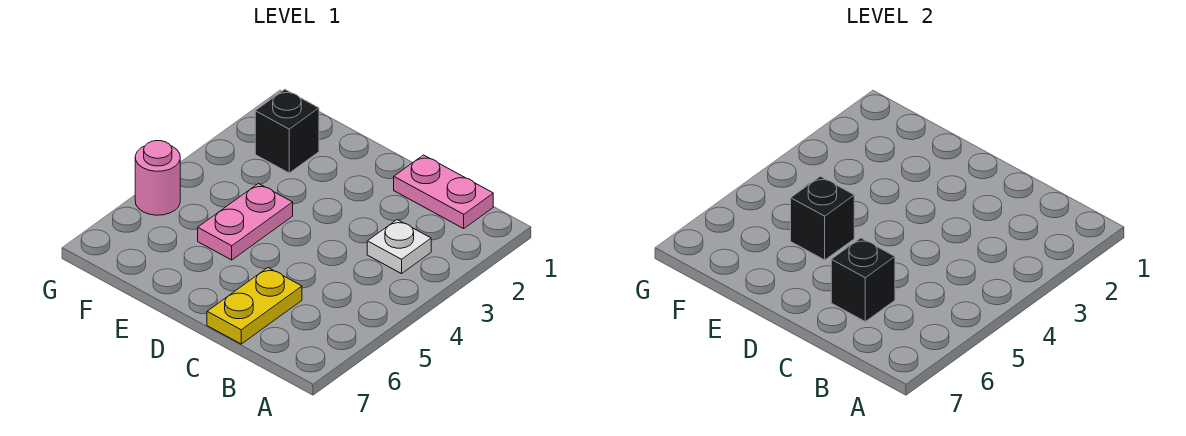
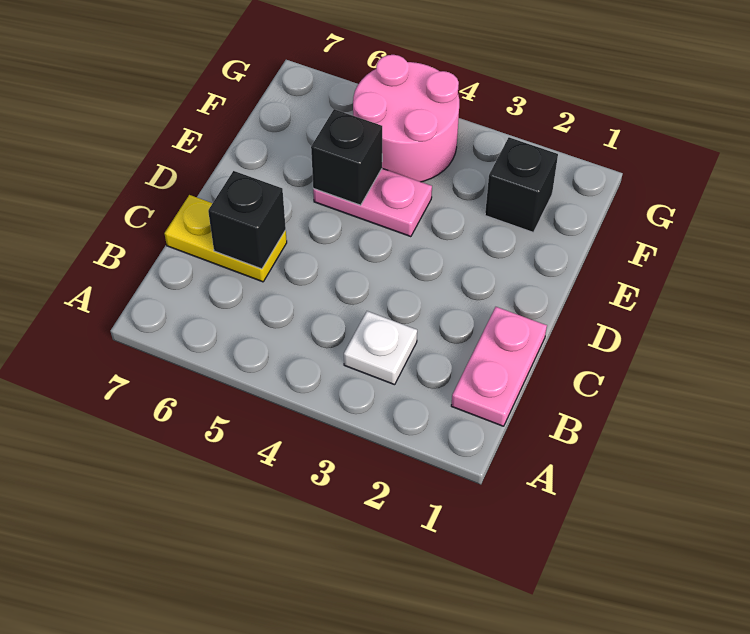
pink round brick G5 level 1 -> pink round brick F4:G5 level 1

